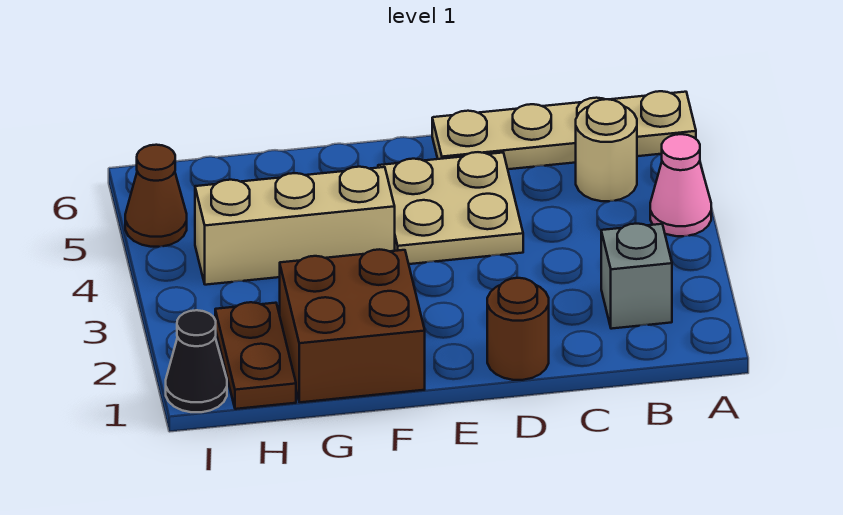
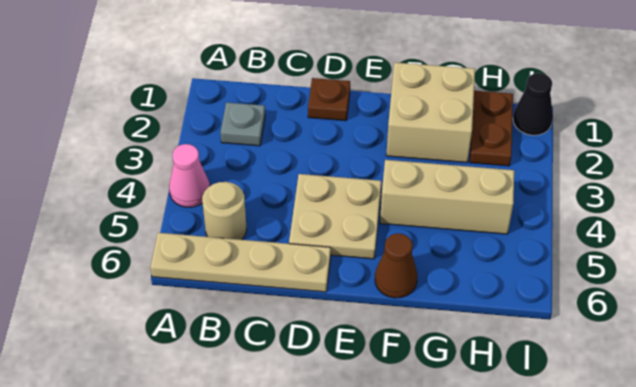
grey brick B2 level 1 -> grey plate B2 level 1
brown round brick D1 level 1 -> brown plate D1 level 1
brown brick F1:G2 level 1 -> tan brick F1:G2 level 1
brown cone I5 level 1 -> brown cone F6 level 1

